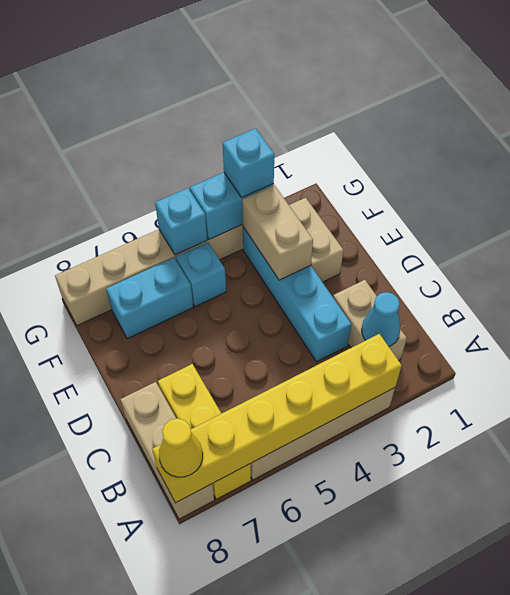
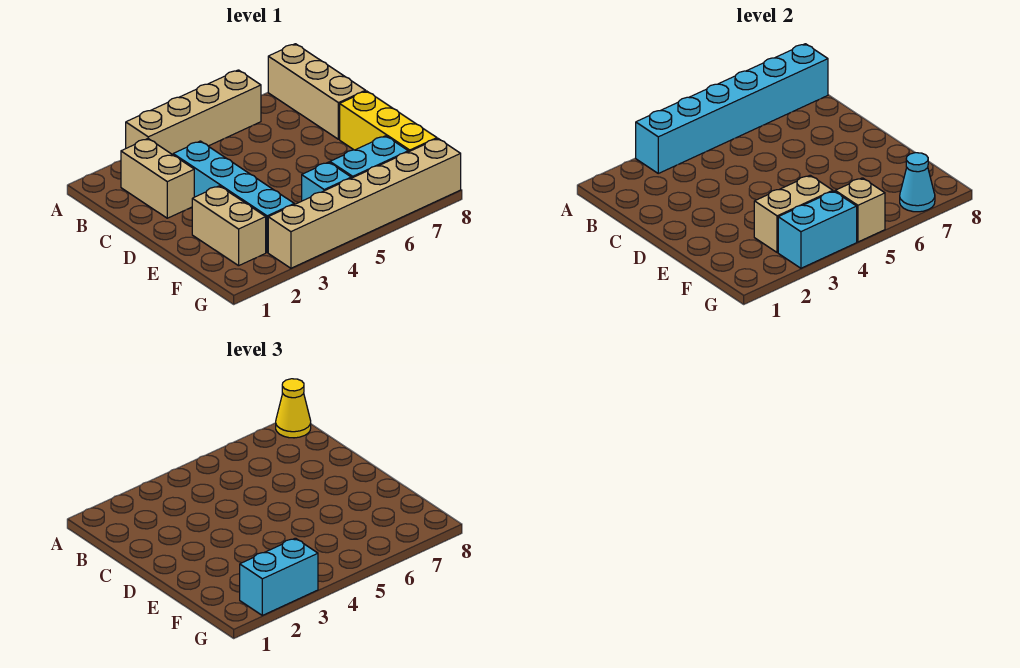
yellow brick A3:A8 level 2 -> cyan brick A3:A8 level 2
yellow brick A7:C7 level 1 -> yellow brick D8:F8 level 1
cyan cone B2 level 2 -> cyan cone G7 level 2
tan brick E3:F3 level 2 -> tan brick F3:F4 level 2
cyan brick G3 level 3 -> cyan brick G2:G3 level 3
cyan brick G5 level 2 -> tan brick G5 level 2

